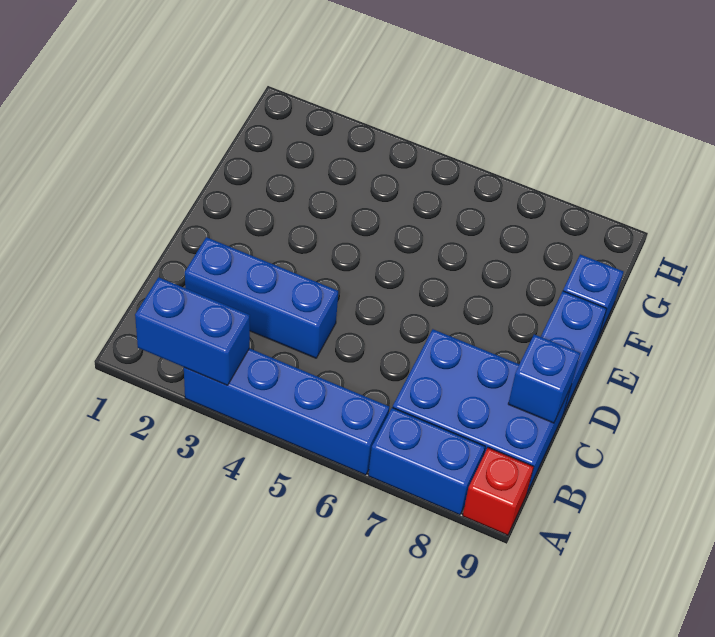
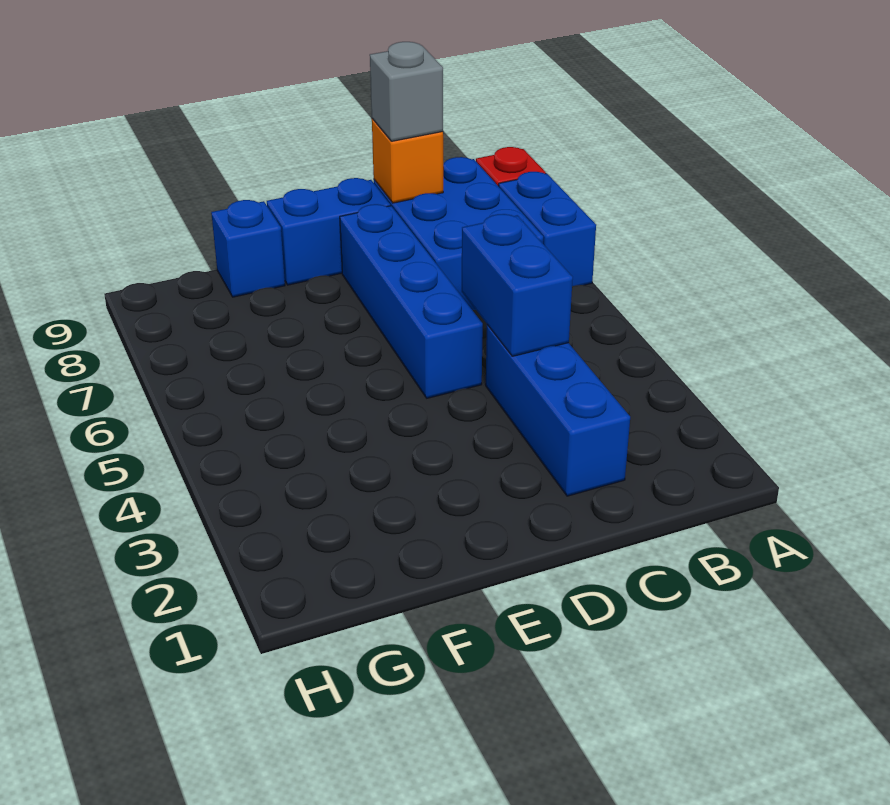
blue brick A2:A3 level 2 -> blue brick C4:C5 level 2
blue brick A3:A6 level 1 -> blue brick D5:D8 level 1
blue brick C9 level 2 -> orange brick C9 level 2
none -> grey brick C9 level 3

